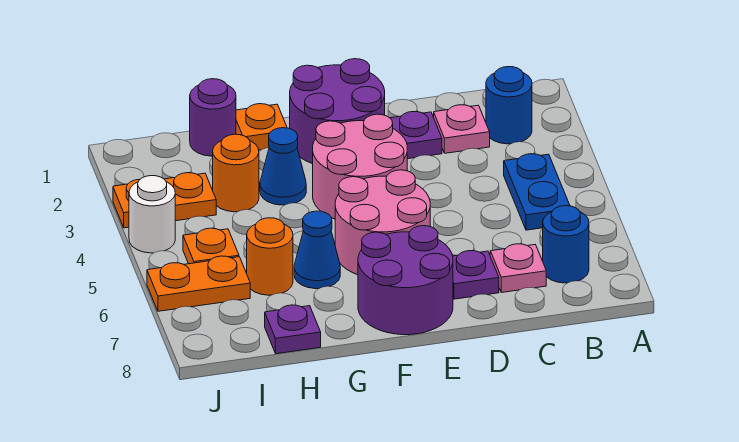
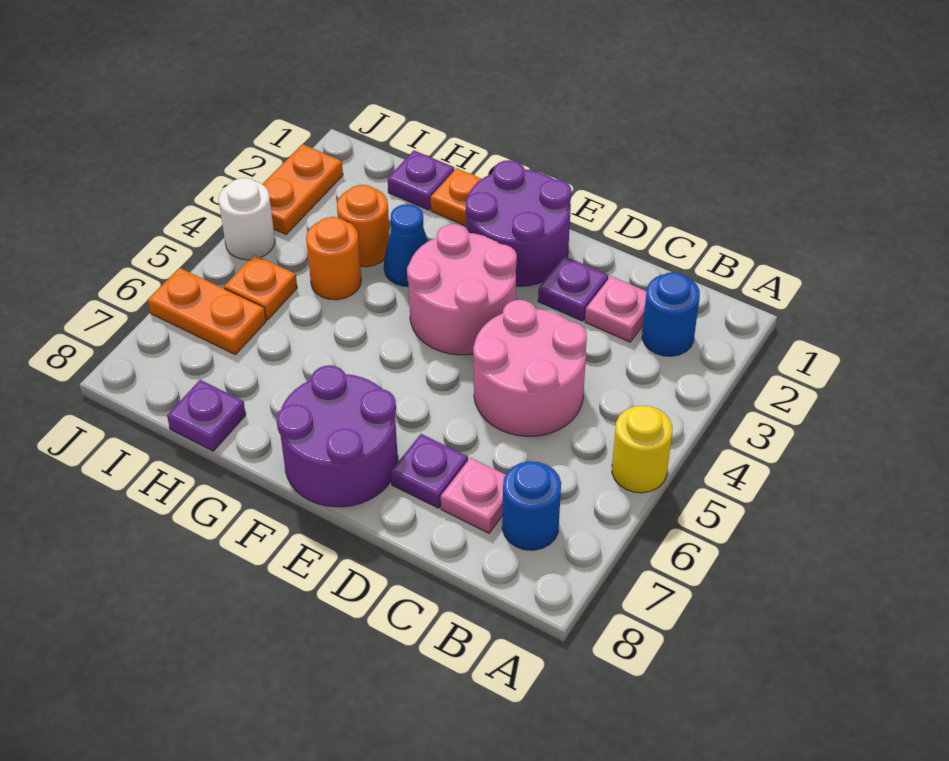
none -> yellow round brick A5 level 1
blue plate B4:B5 level 1 -> none
pink round brick E5:F6 level 1 -> pink round brick C4:D5 level 1
blue cone G6 level 1 -> none
purple round brick H1 level 1 -> purple plate H1 level 1
orange round brick H6 level 1 -> orange round brick H4 level 1
orange plate I3:J3 level 1 -> orange plate J2:J3 level 1

